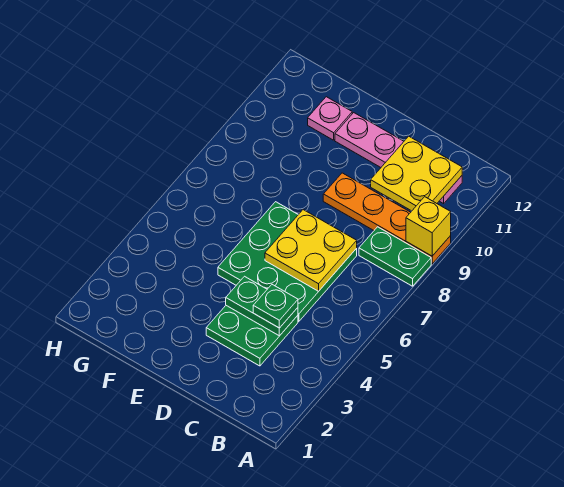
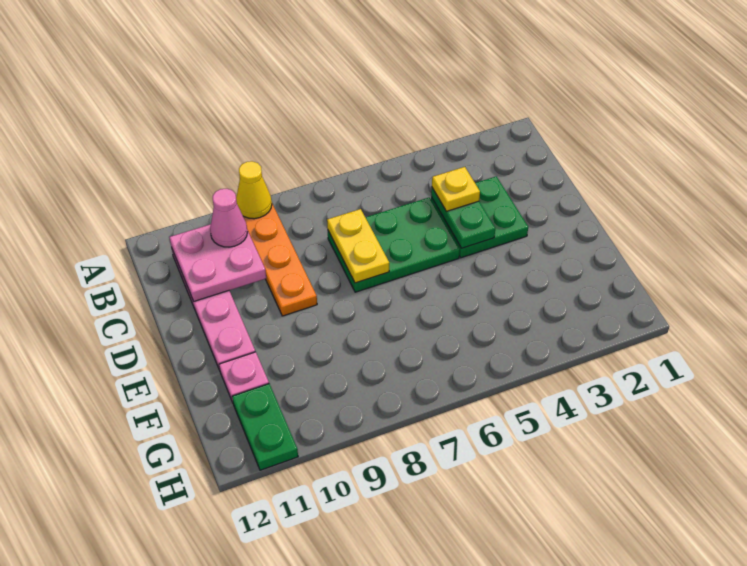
green plate A8:B8 level 1 -> green plate G11:H11 level 1
yellow brick A9 level 2 -> yellow cone A9 level 2
yellow plate B10:C11 level 2 -> pink plate B10:C11 level 2
none -> pink cone B10 level 3
green plate C4 level 3 -> yellow plate C4 level 3
green plate C5:E7 level 1 -> green plate C5:D7 level 1
yellow plate C6:D7 level 2 -> yellow plate C7:D7 level 2

